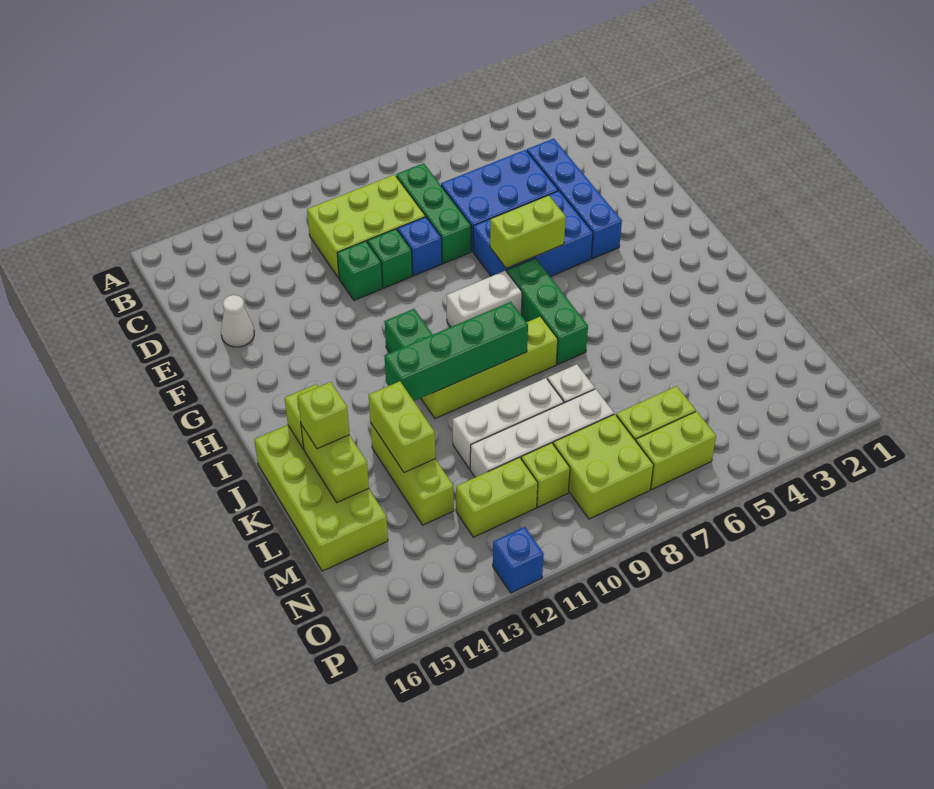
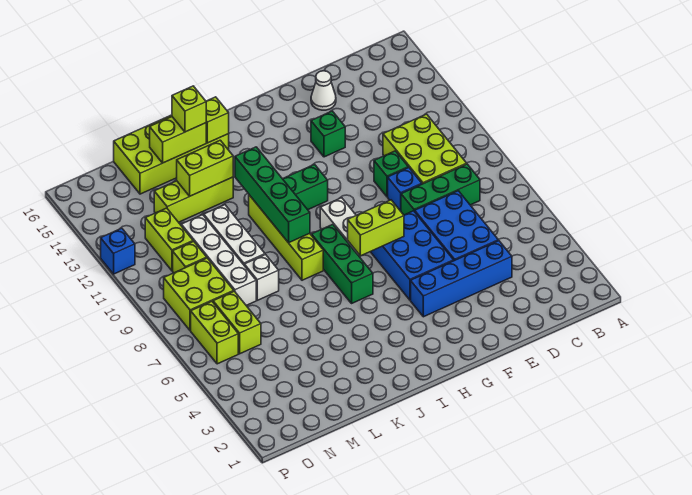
green brick E11 level 1 -> green brick F13 level 1
lime brick G6:G7 level 2 -> lime brick G7:H7 level 2
green brick H7:J7 level 1 -> green brick I6:I8 level 1

